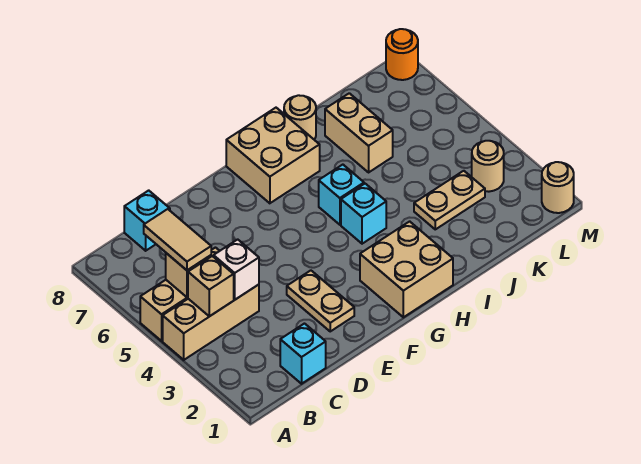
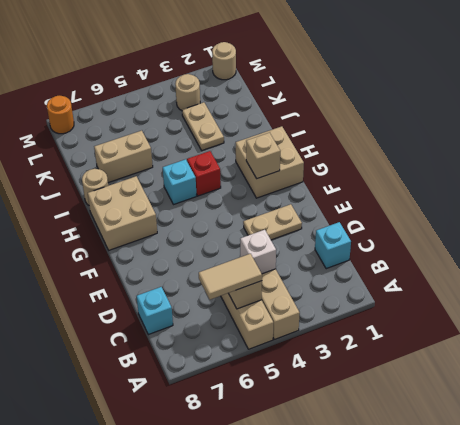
tan brick B4 level 2 -> tan brick G2 level 2
cyan brick H4 level 1 -> red brick H4 level 1

